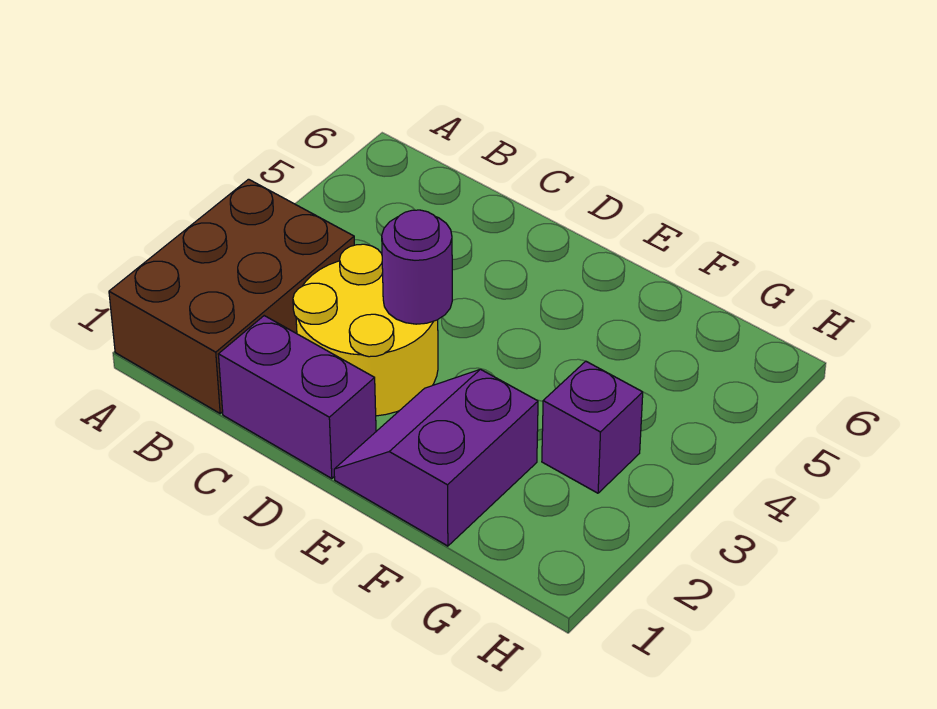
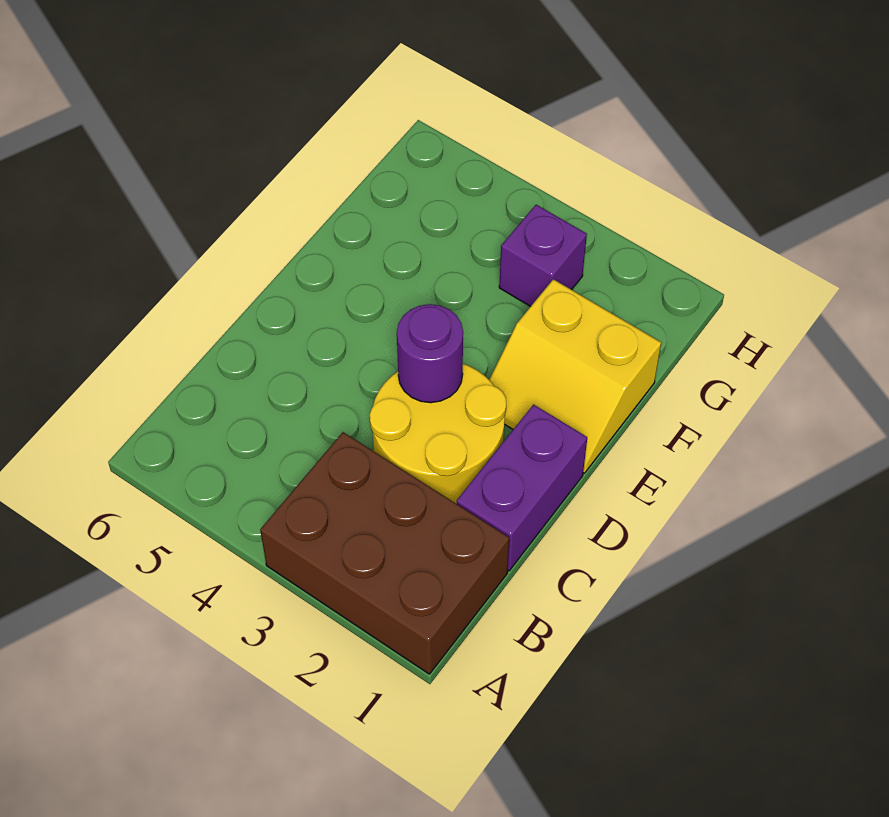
purple slope E1:F2 level 1 top F -> yellow slope E1:F2 level 1 top F

